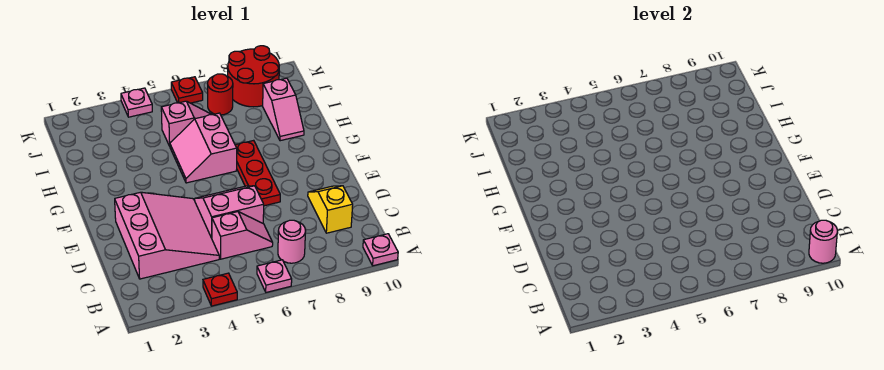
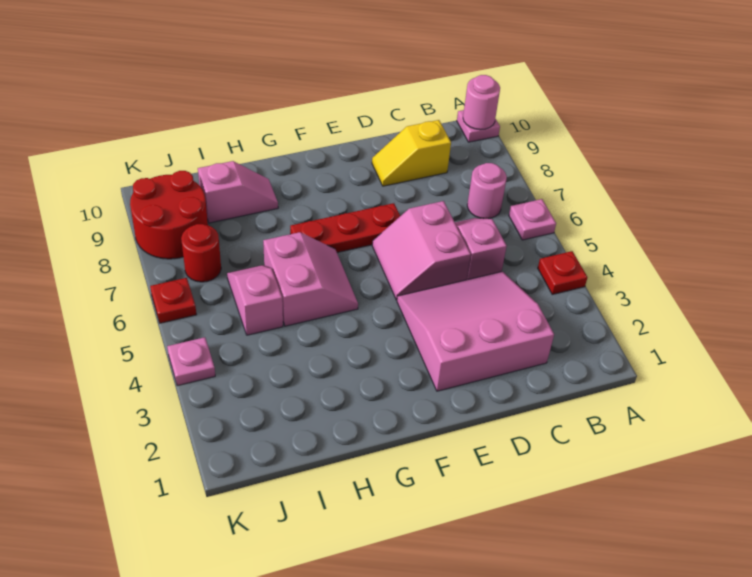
pink slope G5:H6 level 1 top 6 -> pink slope G5:H6 level 1 top H

